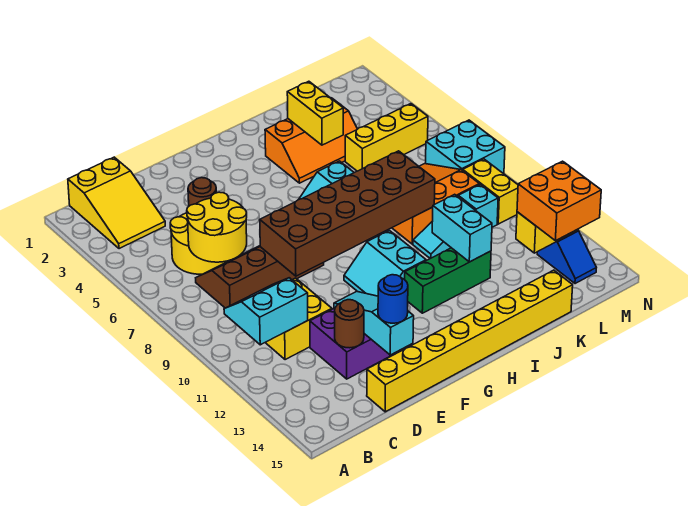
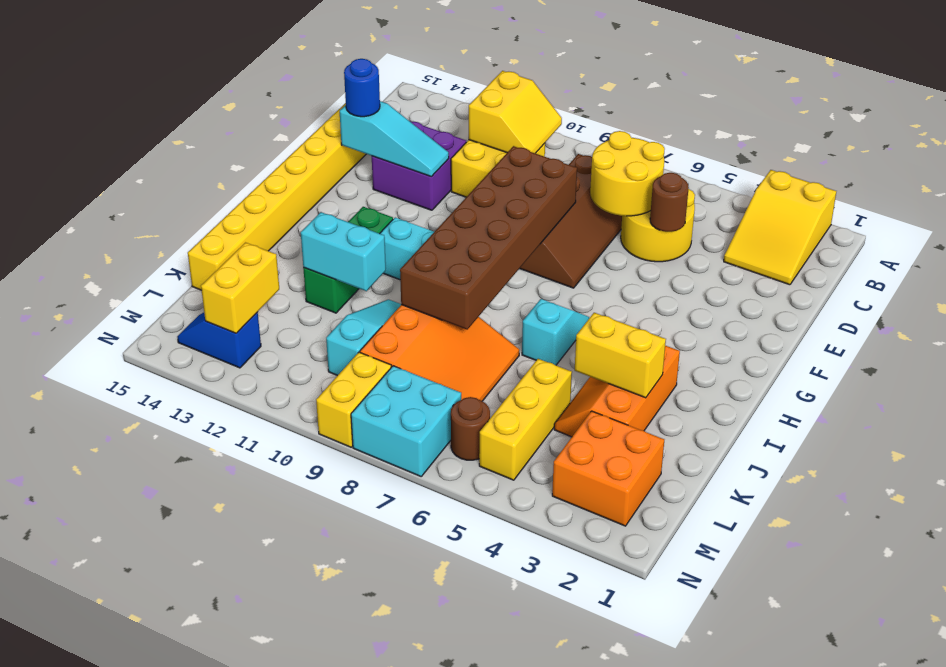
yellow slope B1:C3 level 1 top 1 -> yellow slope A2:C3 level 1 top A
cyan slope B10:C11 level 2 top 11 -> yellow slope B10:C11 level 2 top 11
brown round brick D13 level 2 -> brown round brick M6 level 1
orange brick L13:M14 level 3 -> orange brick L2:M3 level 1
yellow brick M9:M10 level 1 -> yellow brick M9:N9 level 1

